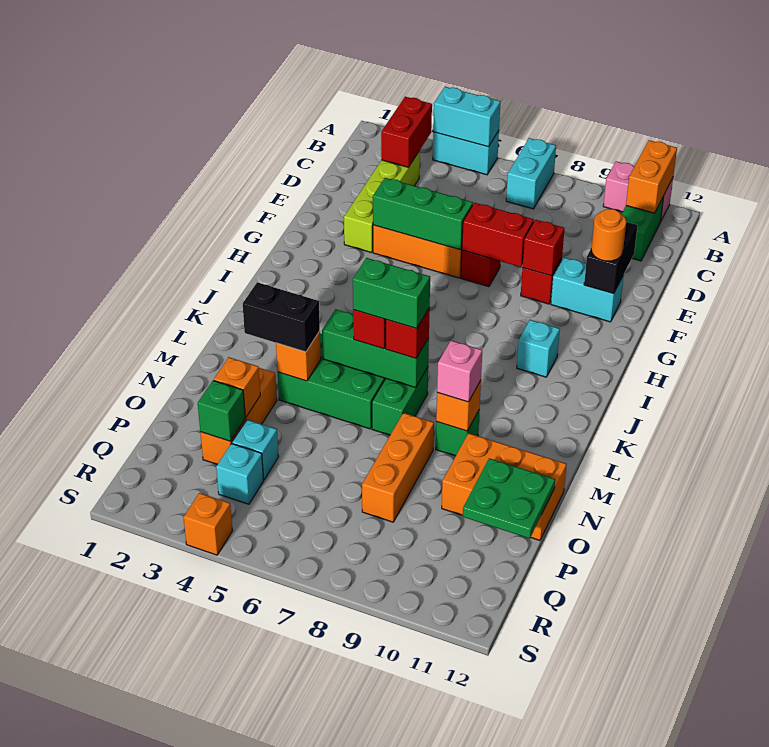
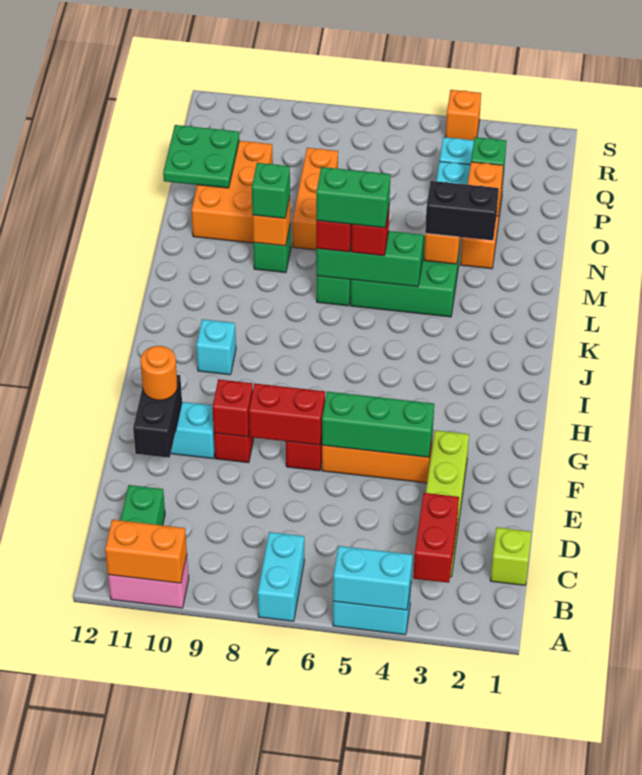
orange brick A11:B11 level 2 -> orange brick A10:A11 level 2
none -> lime brick C1 level 1
pink brick M9 level 3 -> green brick M9 level 3
orange brick N10:O12 level 1 -> orange brick N10:P11 level 1

